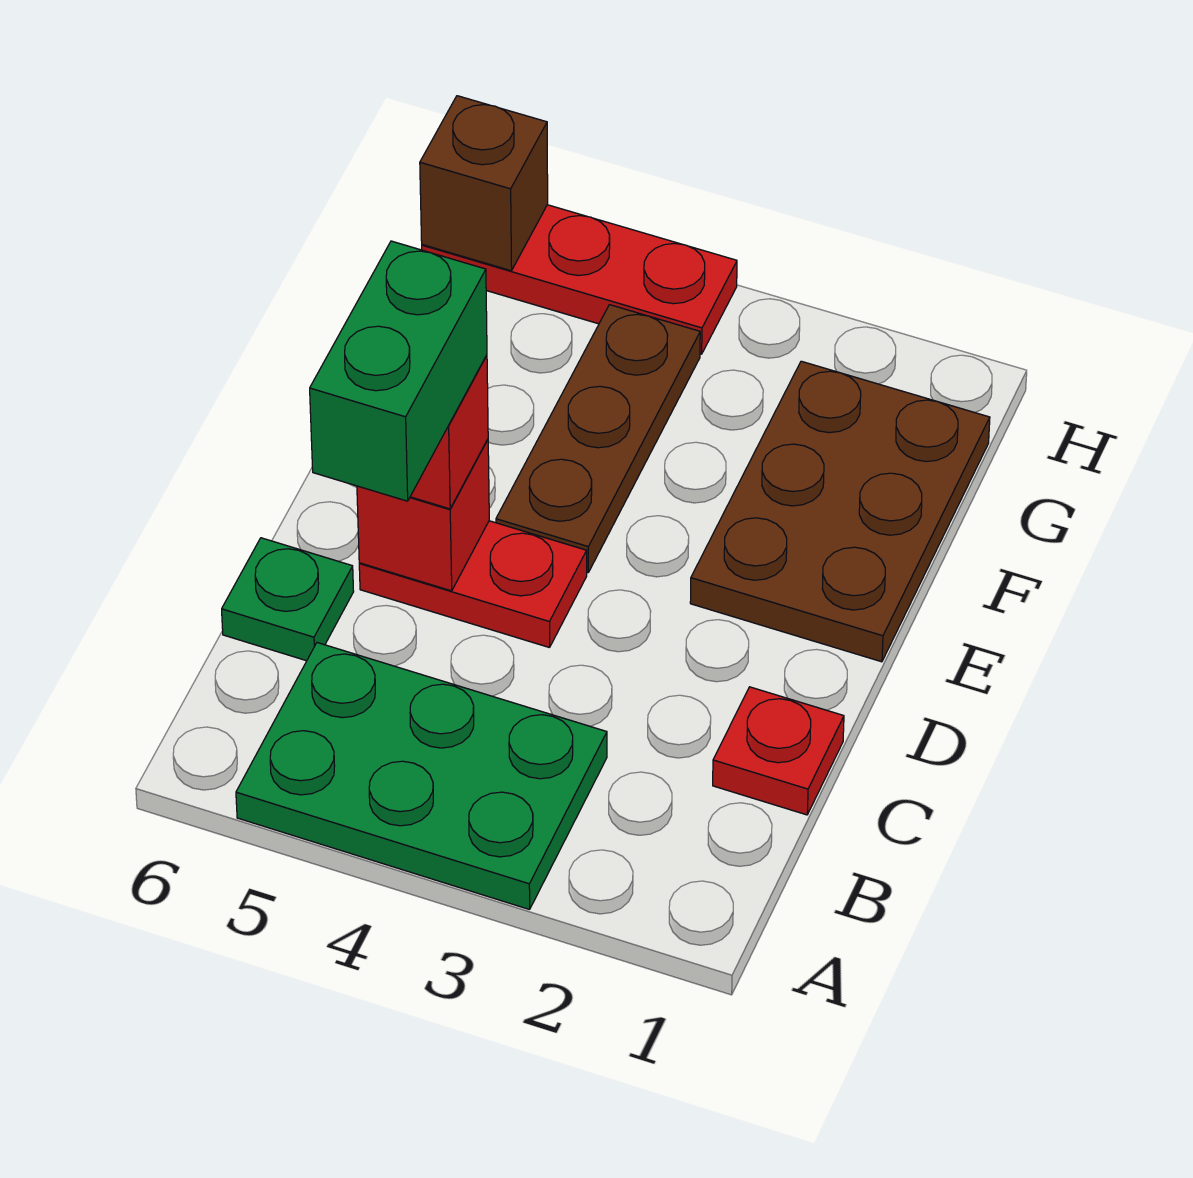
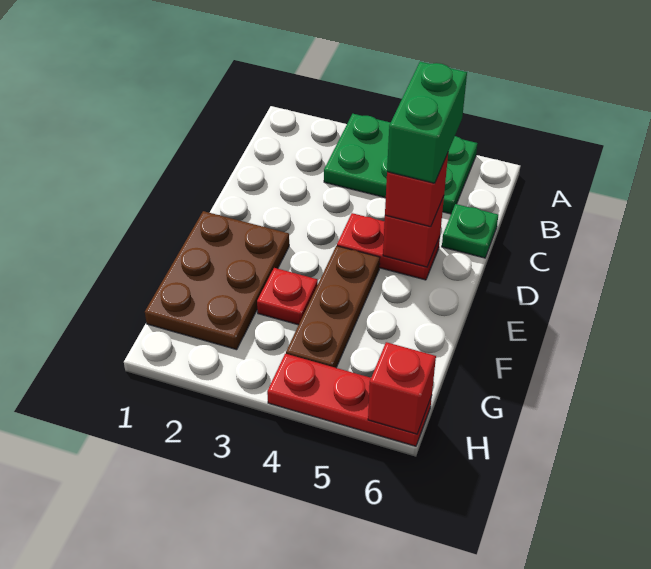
red plate C1 level 1 -> red plate F3 level 1
brown brick H6 level 2 -> red brick H6 level 2

